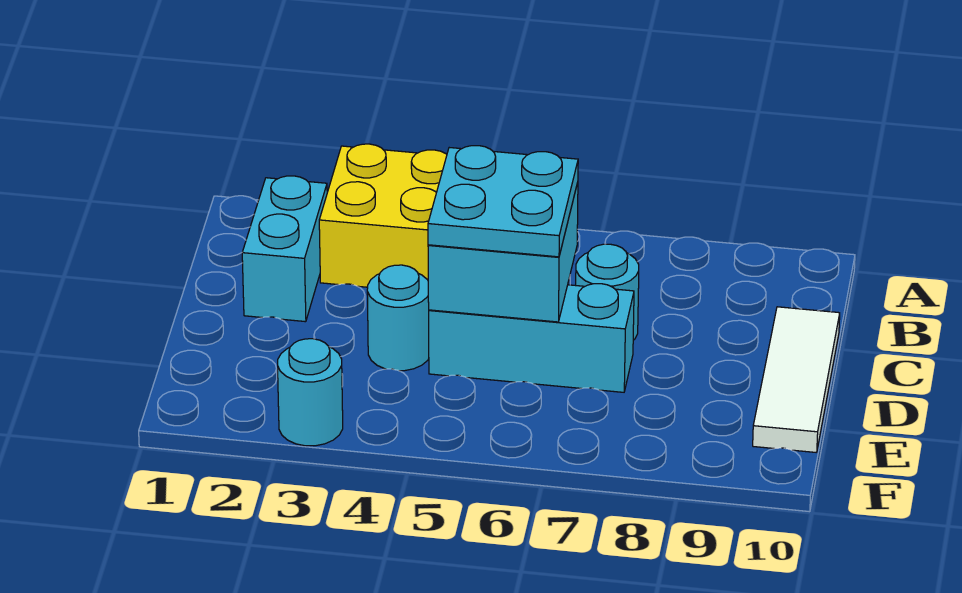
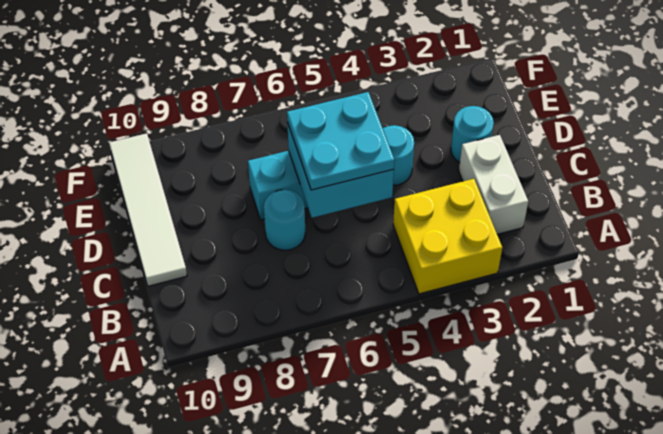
cyan brick B2:C2 level 1 -> white brick B2:C2 level 1
white tile C10:E10 level 1 -> white tile C10:F10 level 1
cyan round brick F3 level 1 -> cyan round brick D2 level 1

